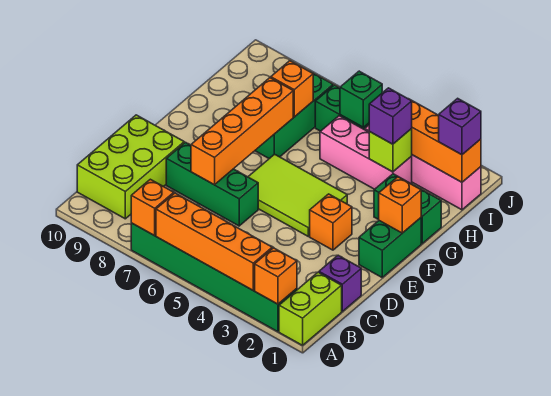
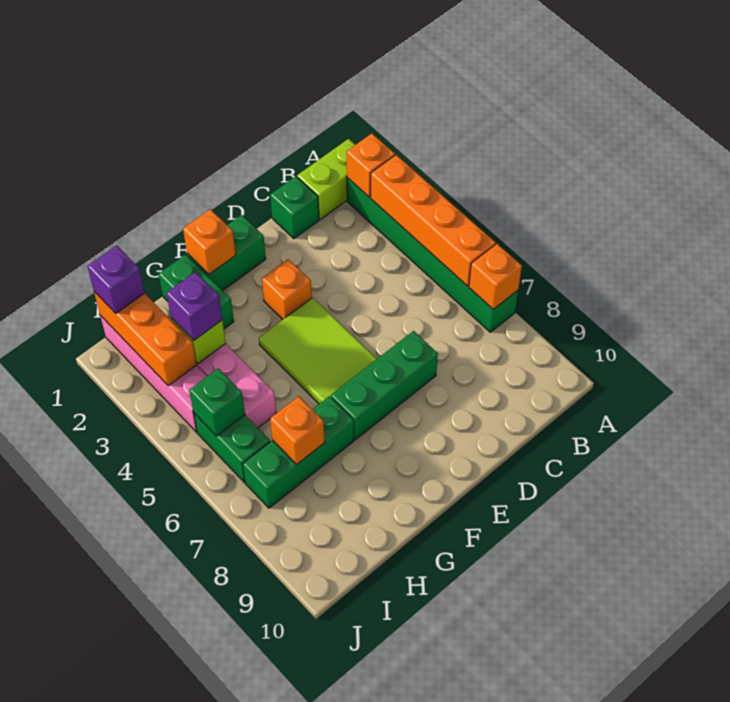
lime brick B9:D10 level 1 -> none
purple brick C1 level 1 -> green brick C1 level 1
green brick D6:D8 level 1 -> green brick D7:F7 level 1
orange brick D7:G7 level 2 -> none

